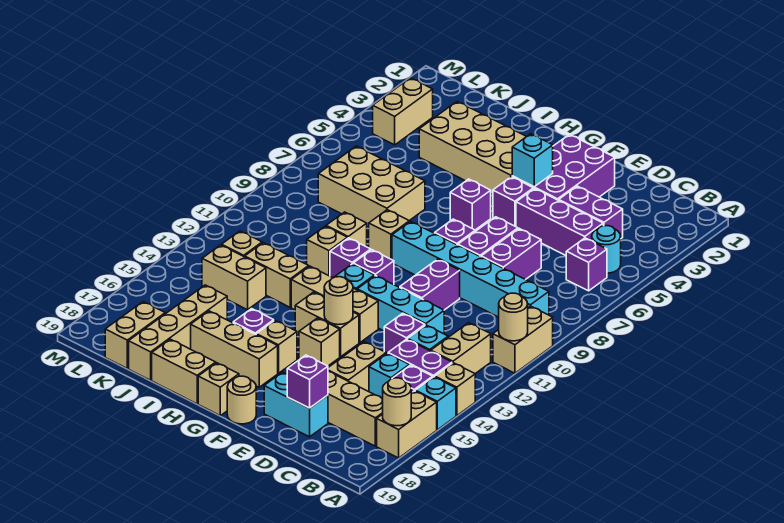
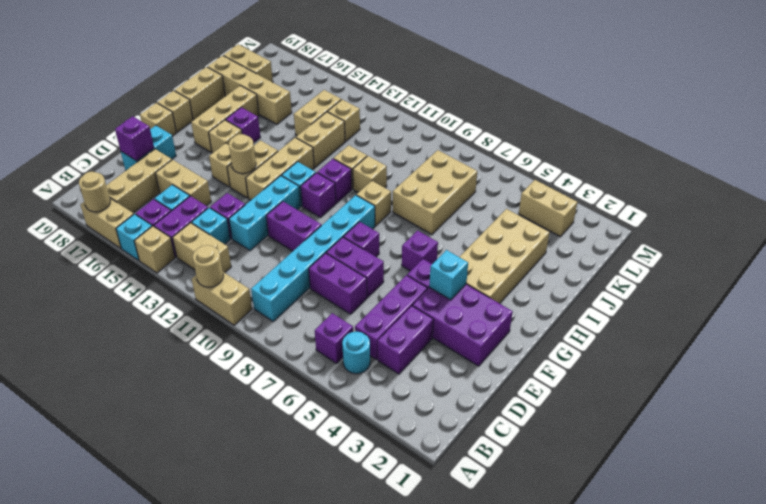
tan round brick F19 level 1 -> tan brick F19 level 1

